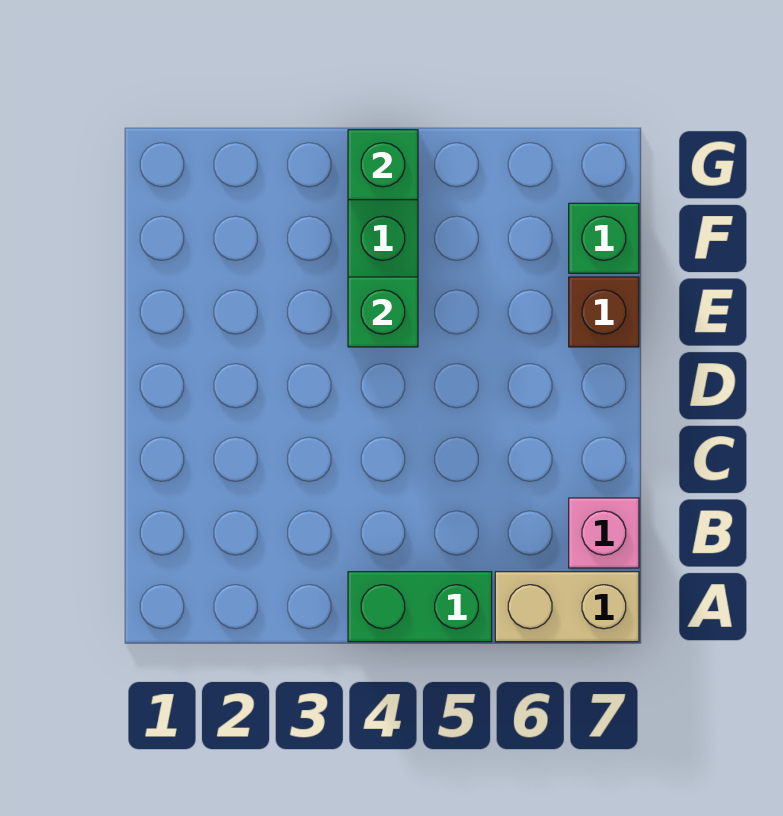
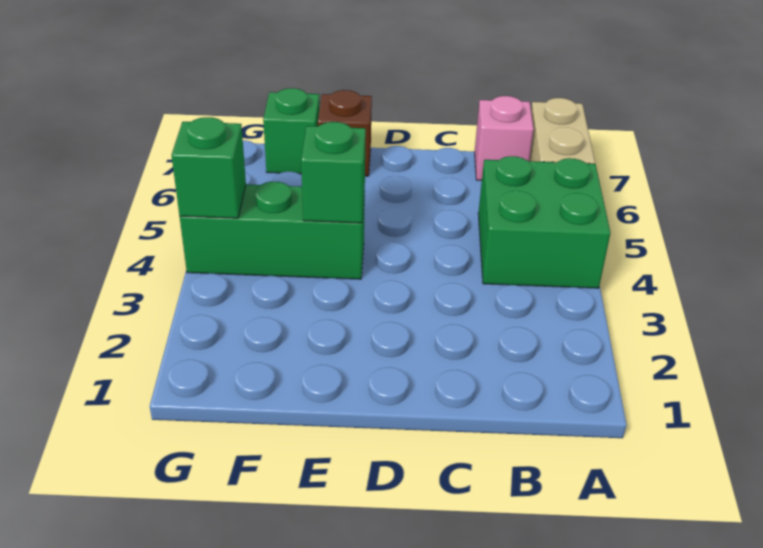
green brick A4:A5 level 1 -> green brick A4:B5 level 1

